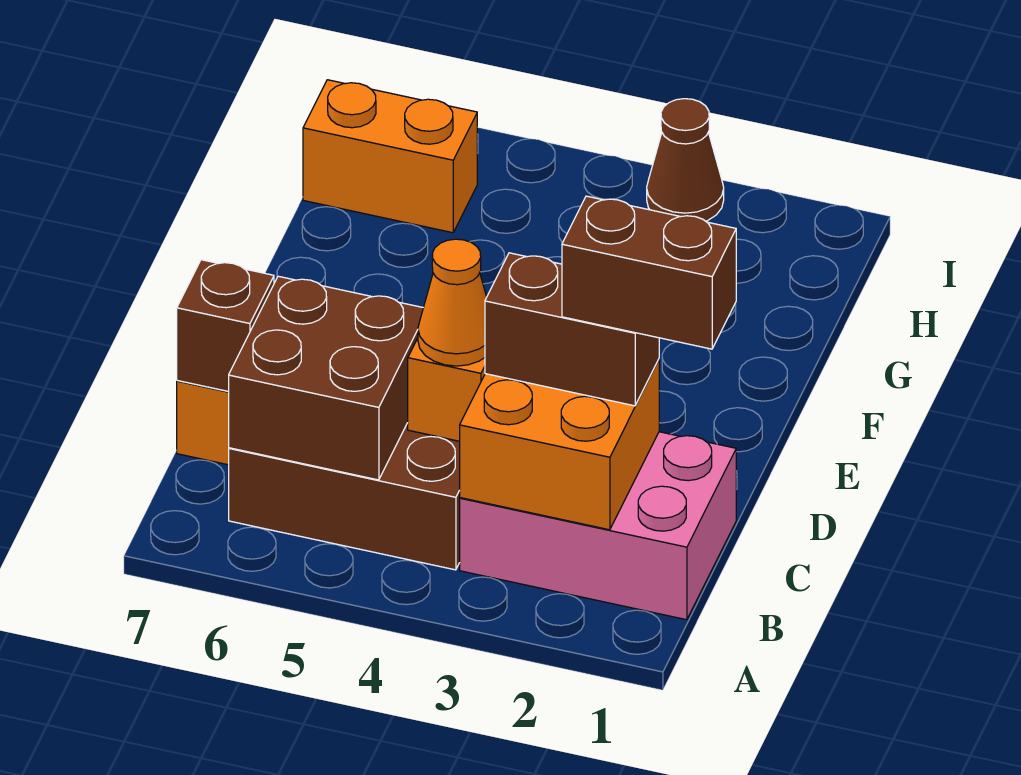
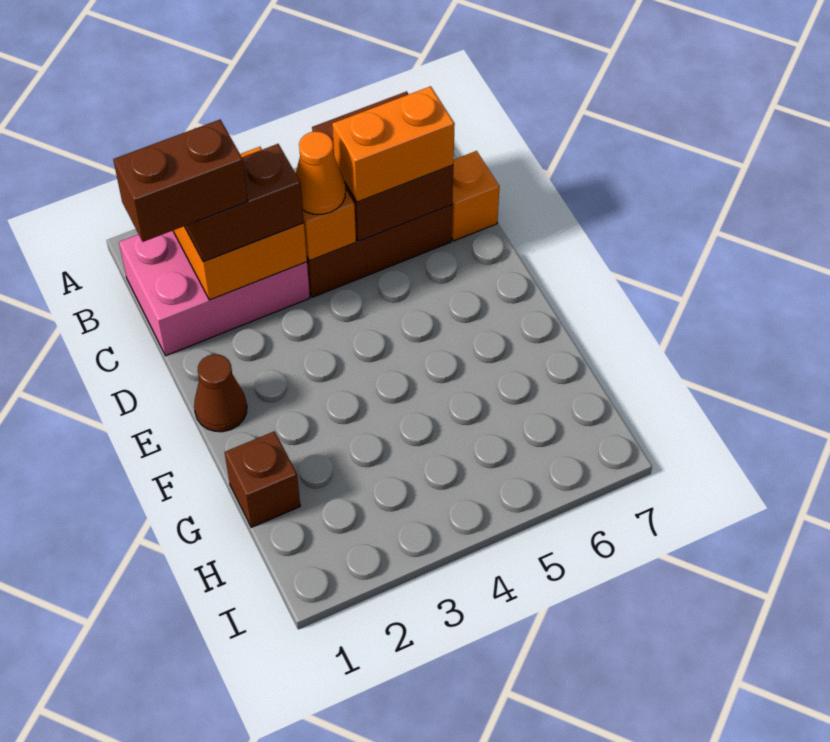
brown brick C7 level 2 -> brown brick G1 level 1
orange brick H6:H7 level 1 -> orange brick C5:C6 level 3
brown cone I3 level 1 -> brown cone E1 level 1

